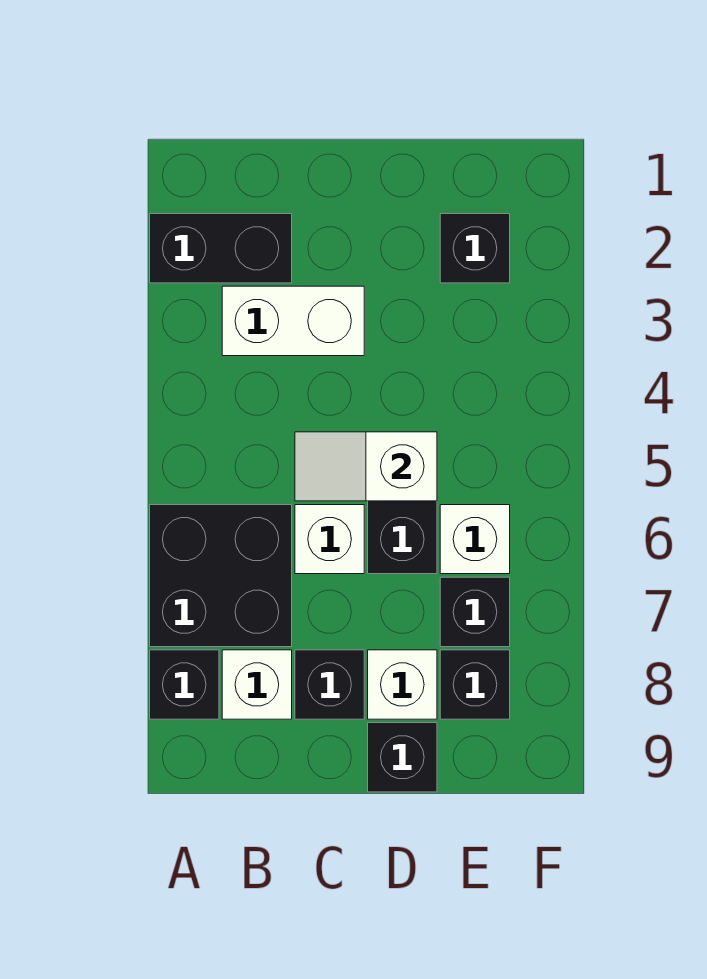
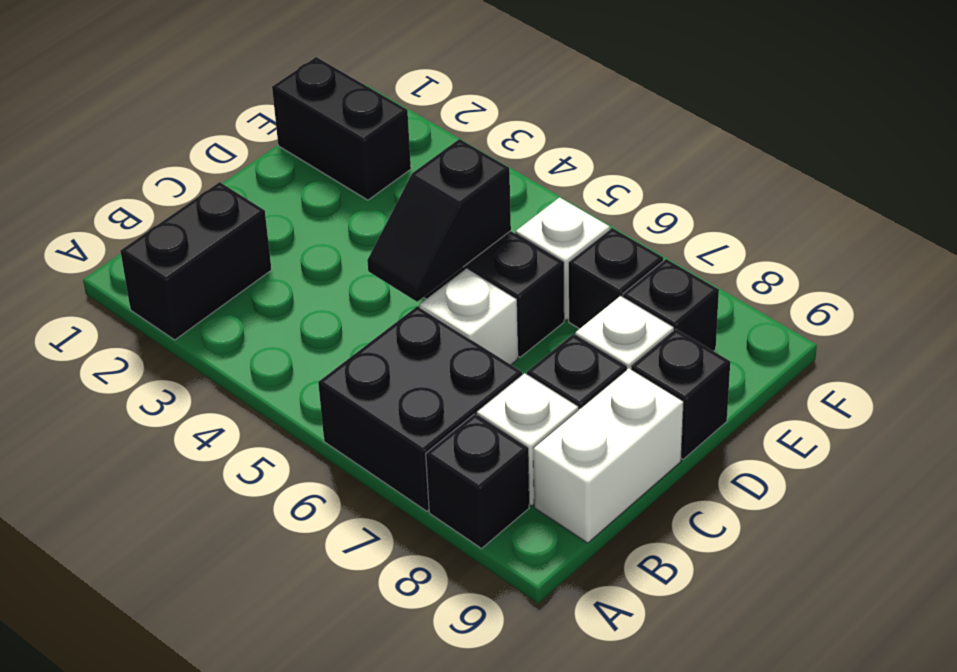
white brick B3:C3 level 1 -> white brick B9:C9 level 1
white slope C5:D5 level 2 top D -> black slope C5:D5 level 2 top D
black brick E2 level 1 -> black brick E1:E2 level 1

